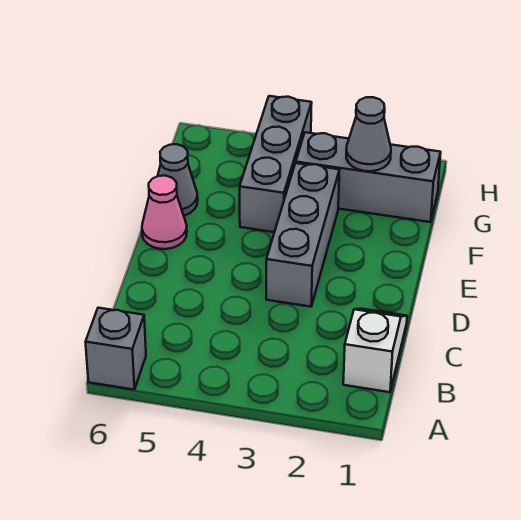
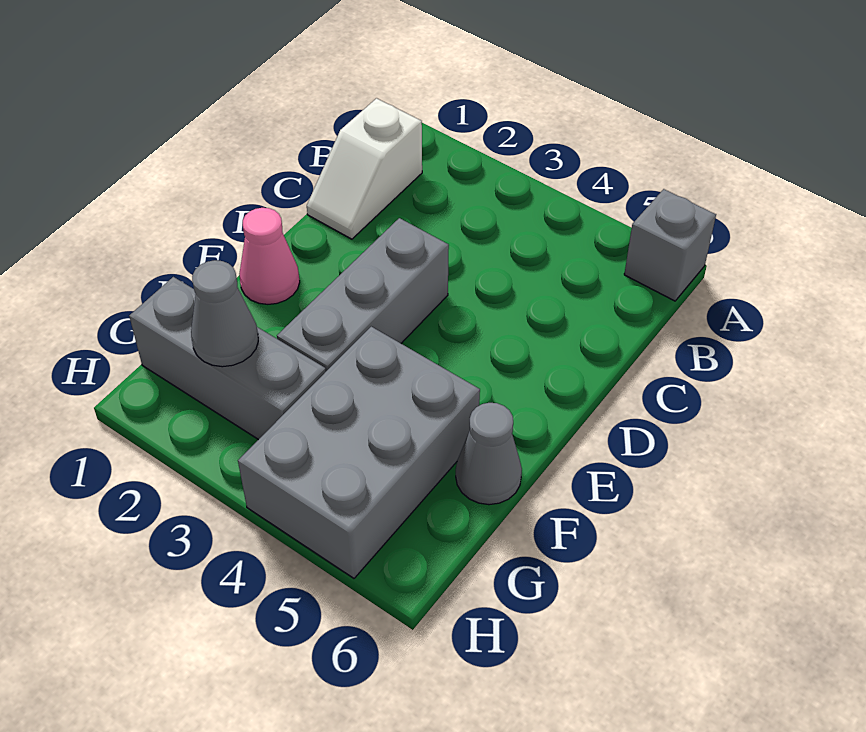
pink cone E6 level 1 -> pink cone E1 level 1
grey brick F4:H4 level 1 -> grey brick F4:H5 level 1

